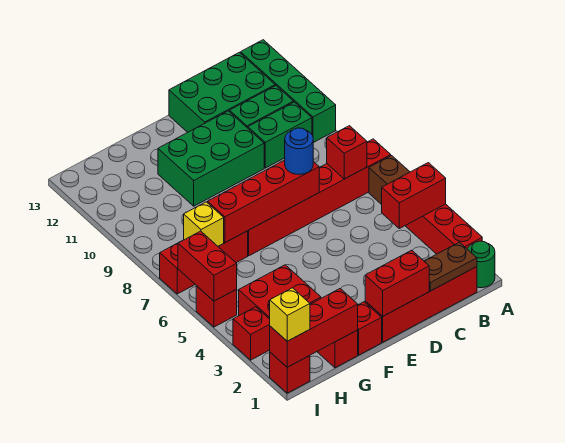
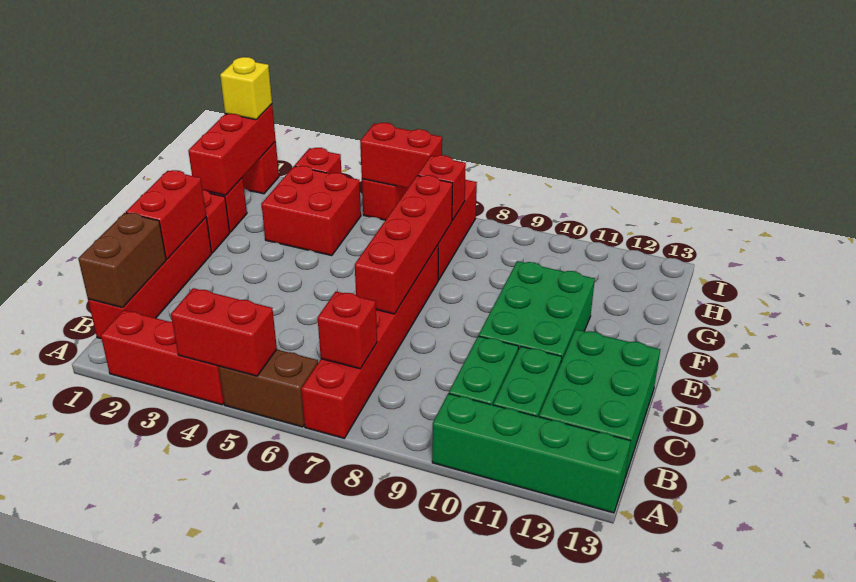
green round brick A1 level 1 -> none
red brick A4:B4 level 2 -> red brick A4:A5 level 2
brown plate B1:C1 level 2 -> brown brick B1:C1 level 2
blue round brick D7 level 3 -> none
yellow brick H7 level 2 -> red brick H7 level 2

